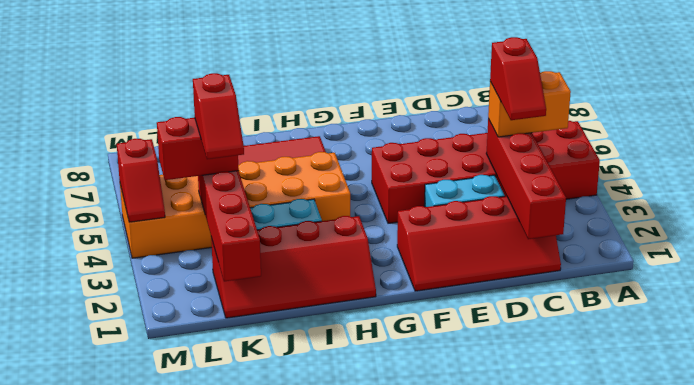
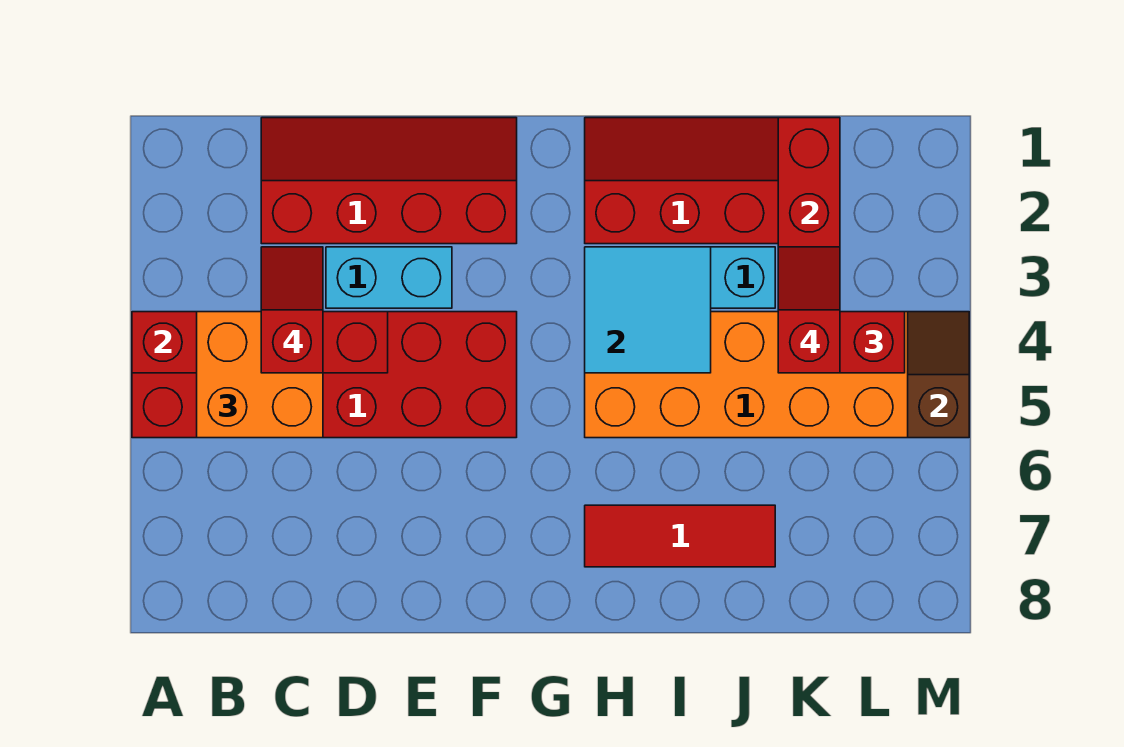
orange brick B4:C4 level 3 -> orange brick B4:C5 level 3
red brick C1:C4 level 2 -> red brick A4:D4 level 2
none -> cyan tile H3:I4 level 2
red slope M4:M5 level 2 top 5 -> brown slope M4:M5 level 2 top 5

